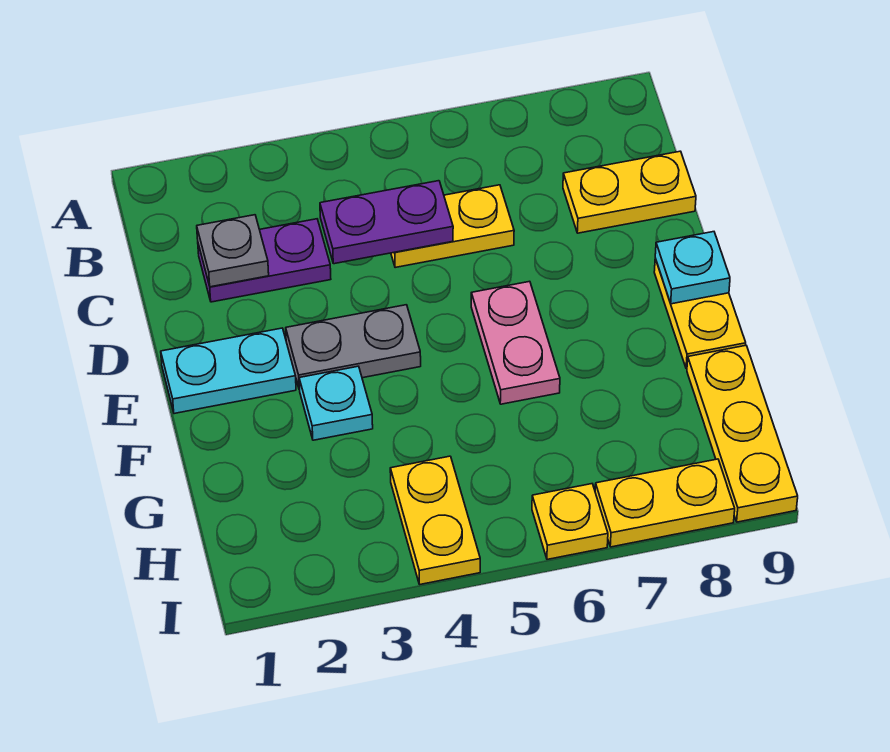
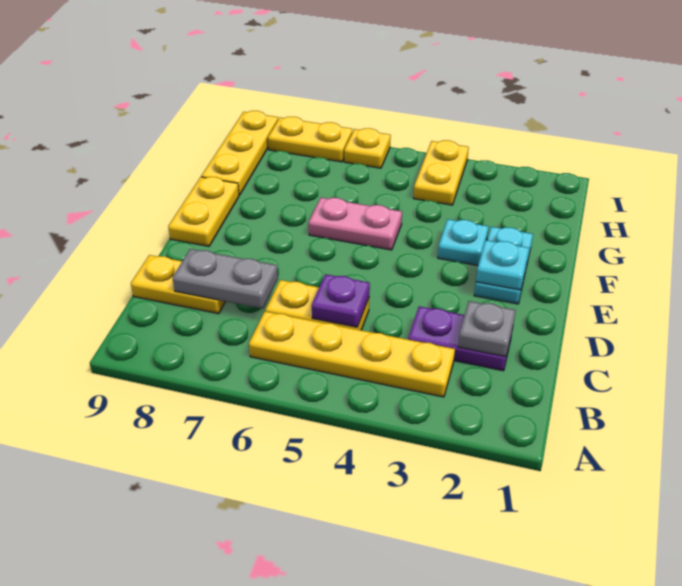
none -> yellow plate B3:B6 level 1
purple plate C4:C5 level 2 -> purple plate C5 level 2
cyan plate E1:E2 level 1 -> cyan plate E2:F2 level 1
grey plate E3:E4 level 1 -> grey plate C7:C8 level 2
pink plate E6:F6 level 1 -> pink plate F5:F6 level 1
cyan plate E9 level 2 -> cyan plate E2 level 2

